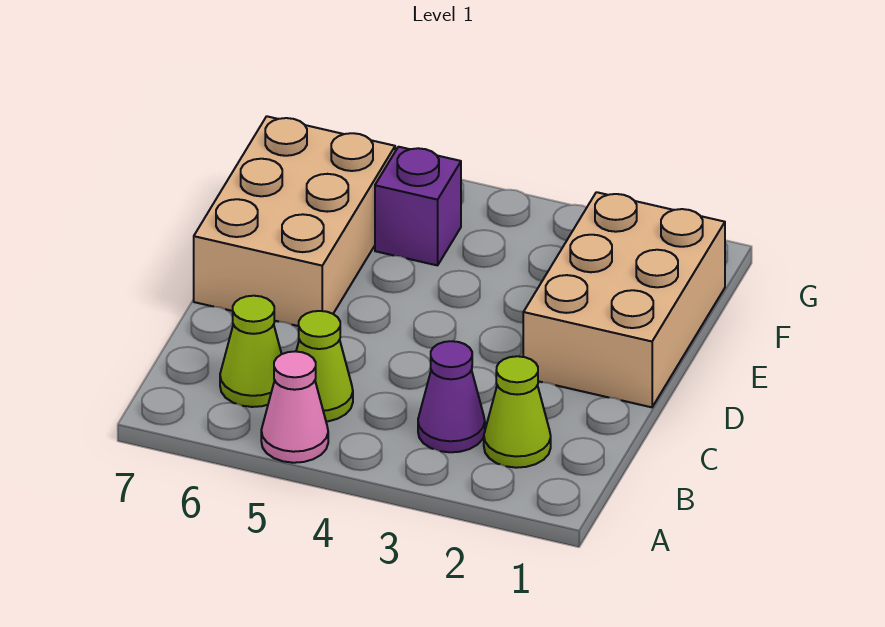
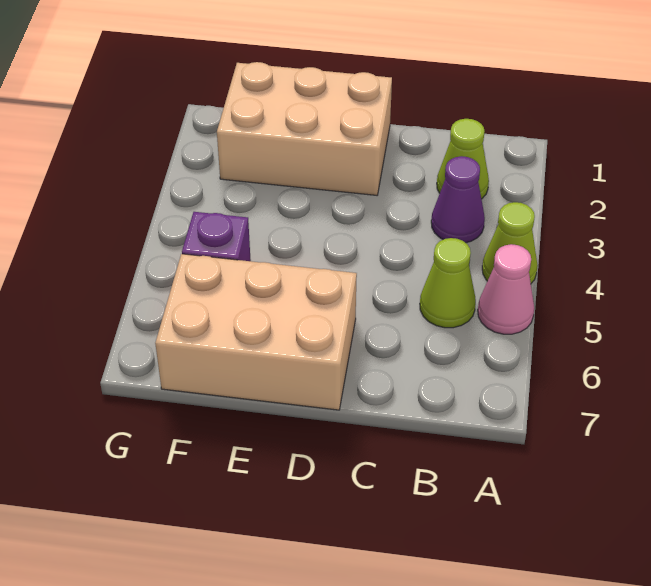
lime cone B6 level 1 -> lime cone A4 level 1

